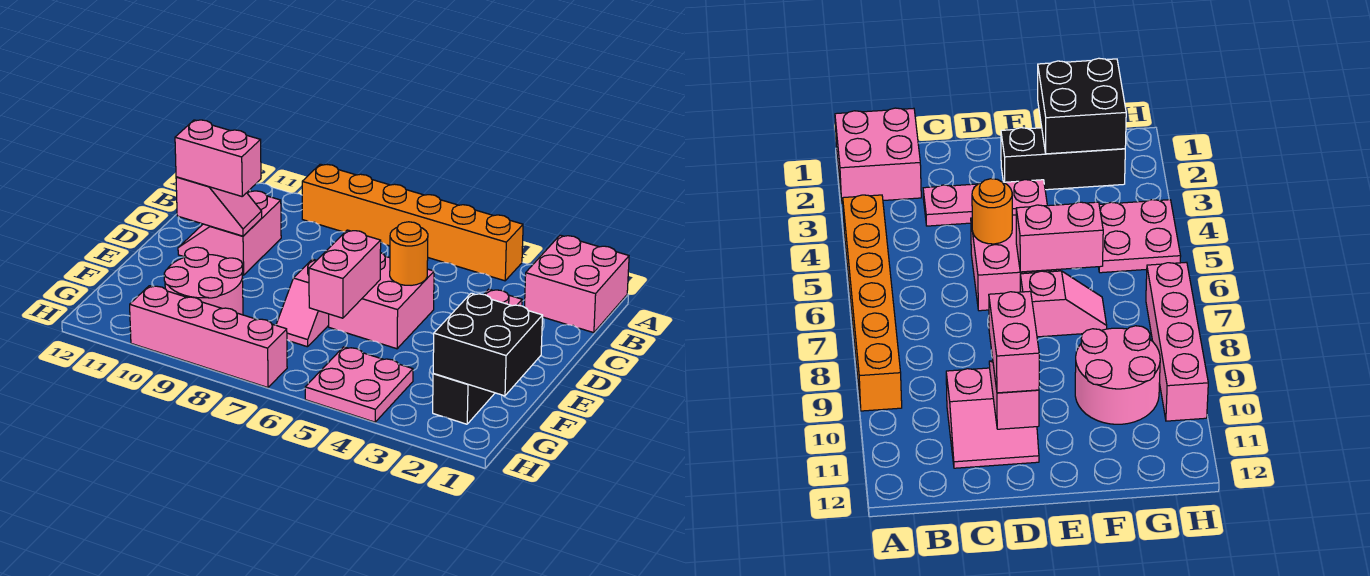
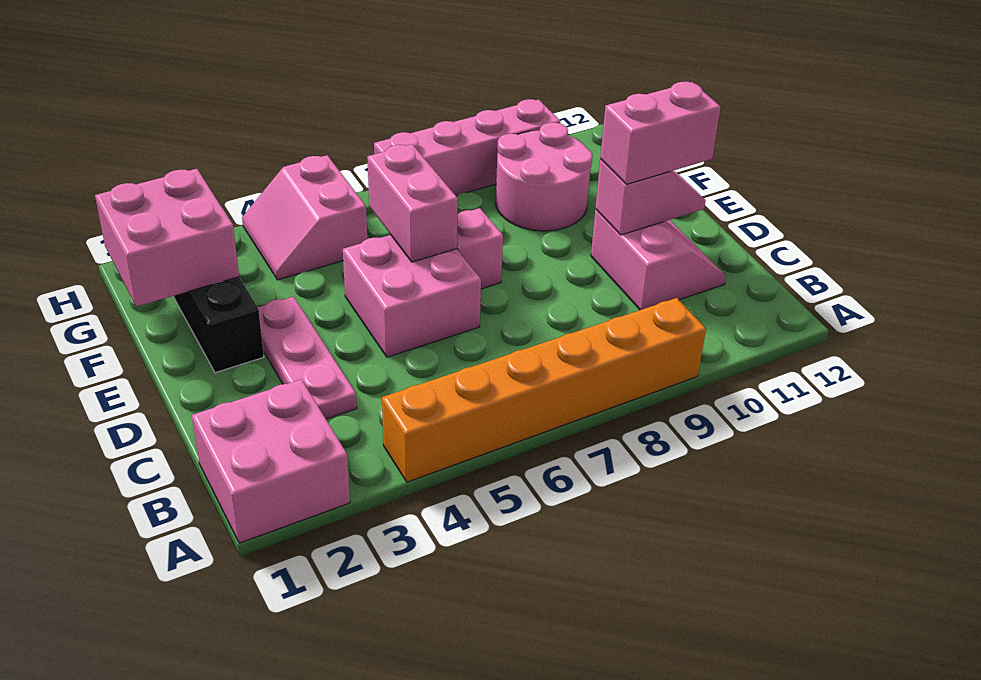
orange round brick D5 level 2 -> none
pink slope D10:D11 level 2 top 11 -> pink slope D10:D11 level 2 top 10
black brick F1:G2 level 2 -> pink brick F1:G2 level 2
pink plate G4:H5 level 1 -> pink slope G4:H5 level 1 top 5

